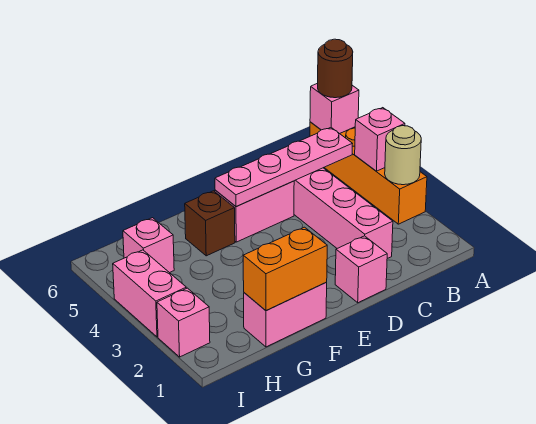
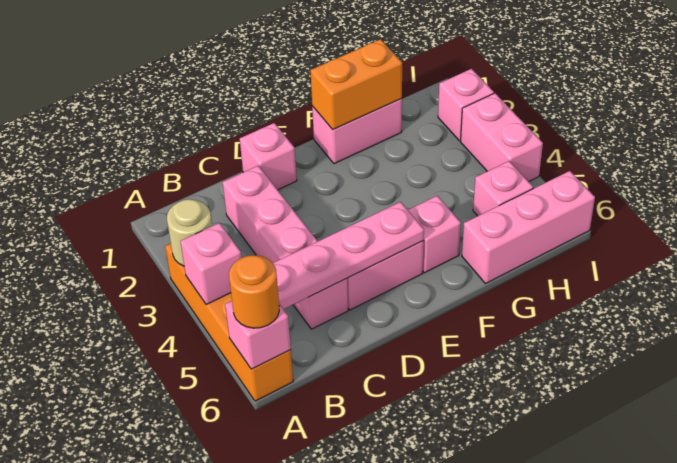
brown round brick A6 level 3 -> orange round brick A6 level 3
brown brick F5 level 1 -> pink brick F5 level 1
none -> pink brick G6:I6 level 1

